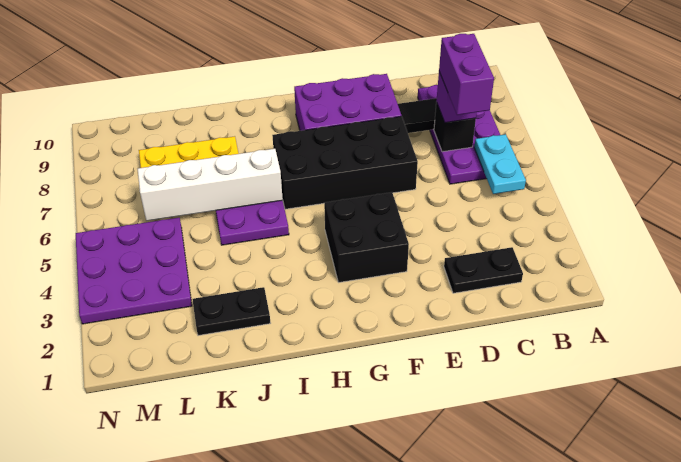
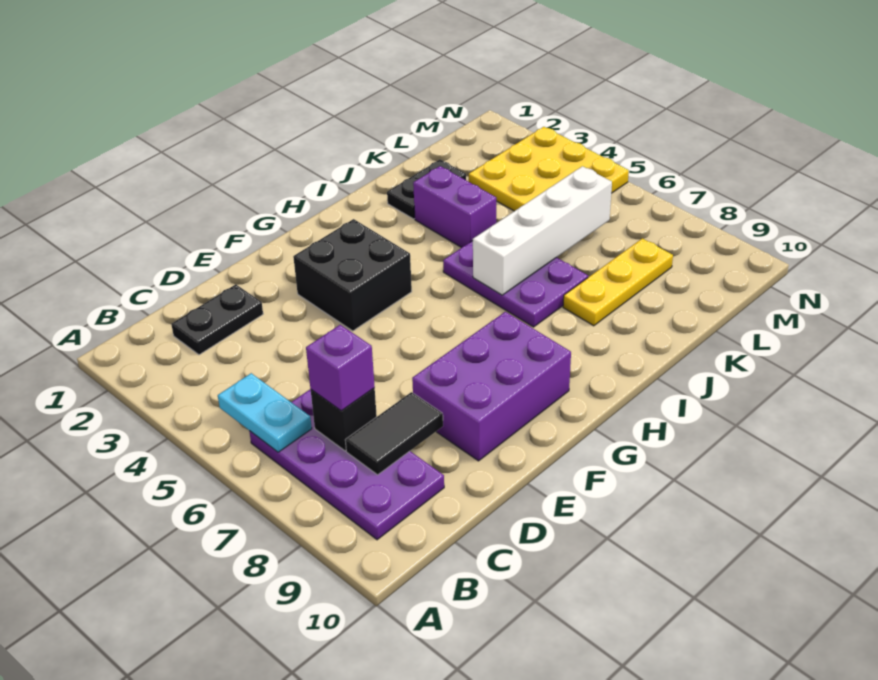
purple brick C6:C7 level 4 -> purple brick J3:J4 level 1
black brick E6:H7 level 1 -> none
purple plate L3:N5 level 1 -> yellow plate L3:N5 level 1

